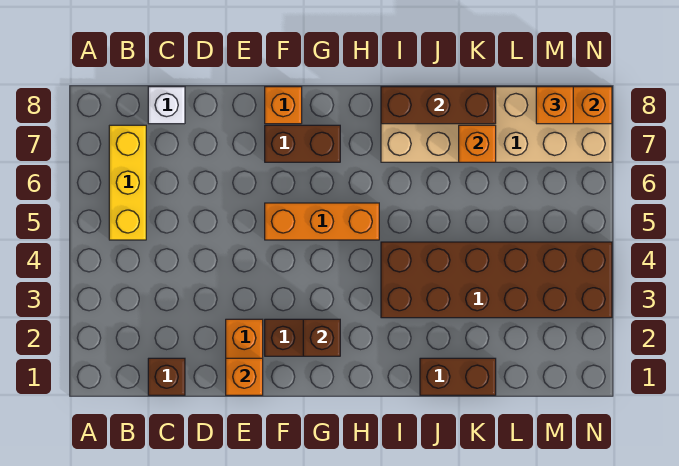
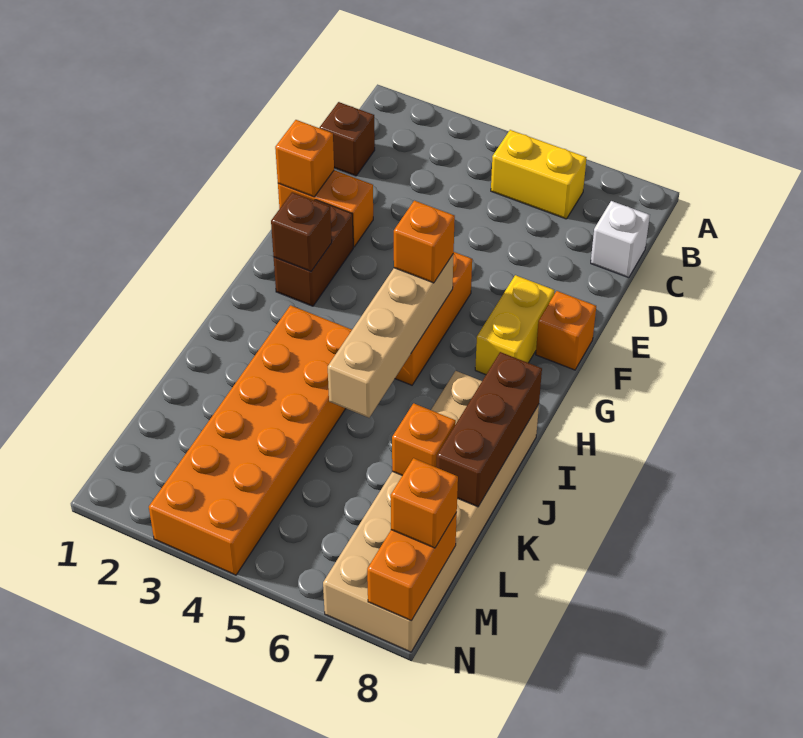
yellow brick B5:B7 level 1 -> yellow brick B5:B6 level 1
brown brick F7:G7 level 1 -> yellow brick F7:G7 level 1
none -> tan brick G5:J5 level 2
none -> orange brick G5 level 3
brown brick I3:N4 level 1 -> orange brick I3:N4 level 1
brown brick J1:K1 level 1 -> none

